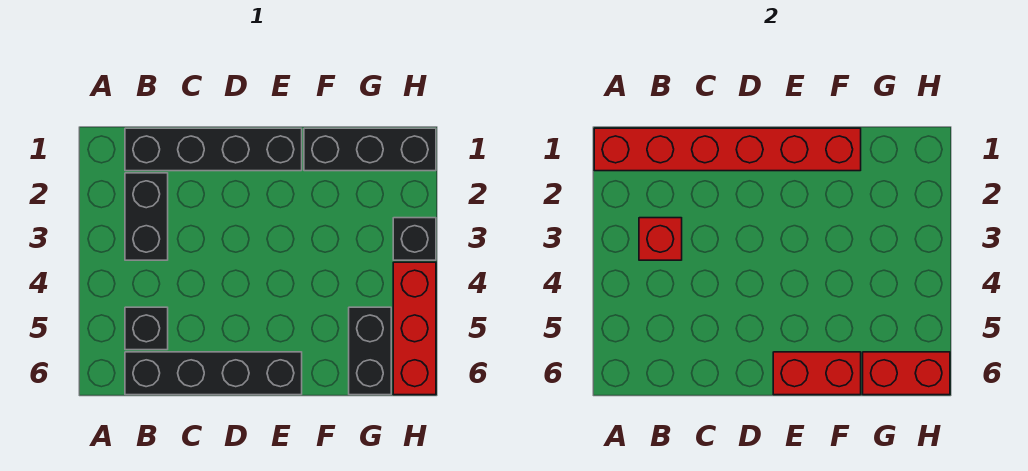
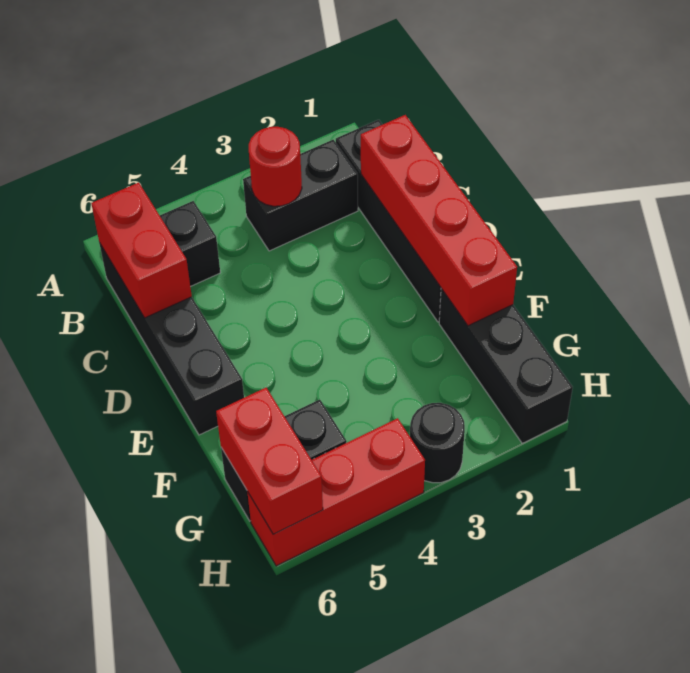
red brick A1:F1 level 2 -> red brick C1:F1 level 2
red brick B3 level 2 -> red round brick B3 level 2
red brick E6:F6 level 2 -> red brick B6:C6 level 2
black brick H3 level 1 -> black round brick H3 level 1

